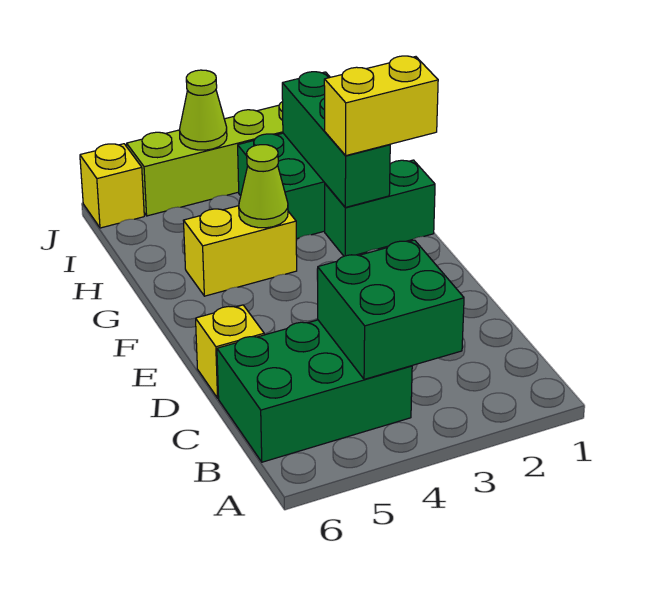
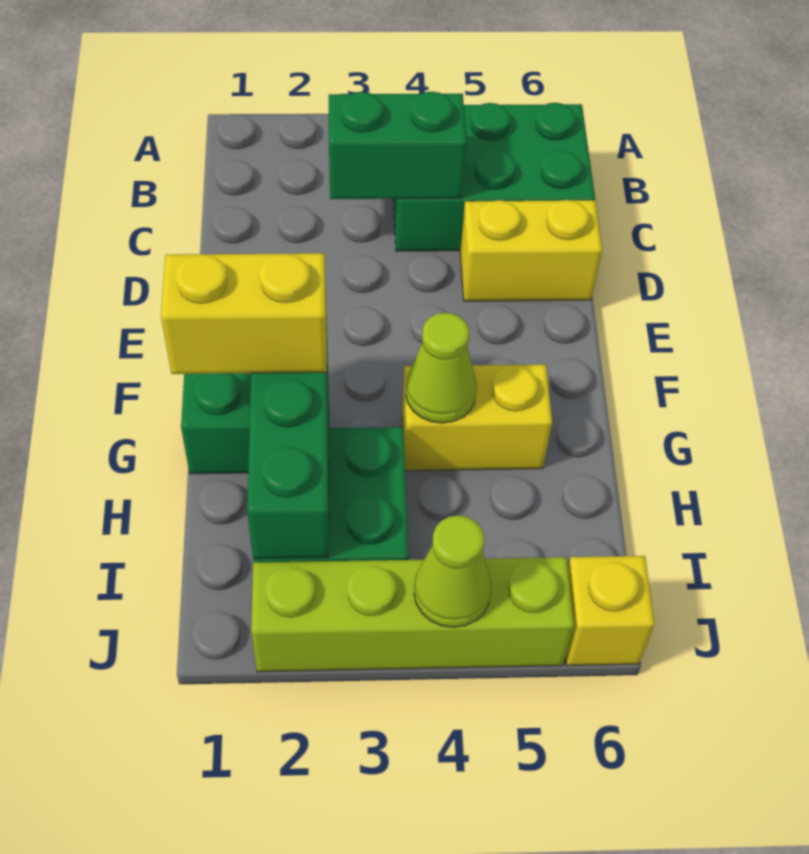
green brick B3:C4 level 2 -> green brick C3:C4 level 2
yellow brick D6 level 1 -> yellow brick D5:D6 level 1

